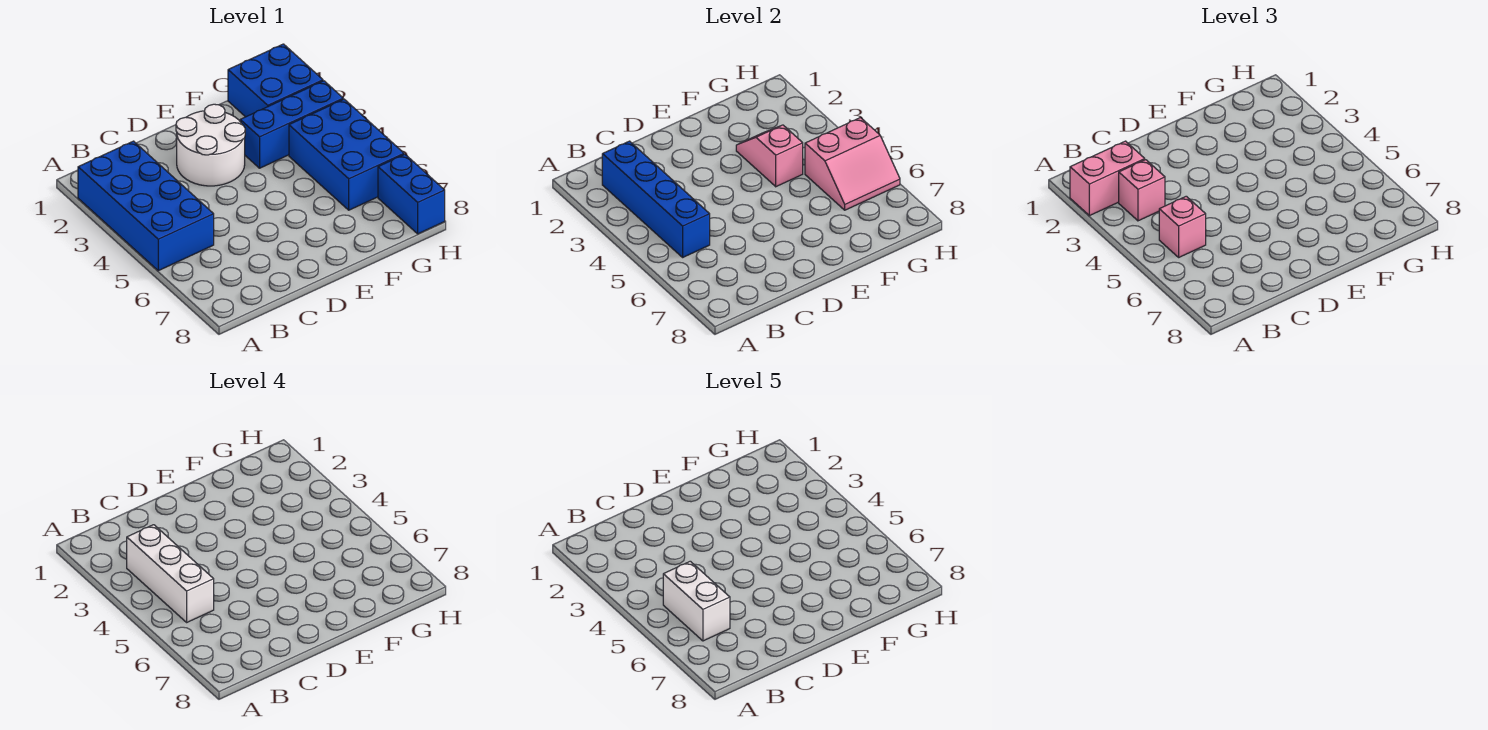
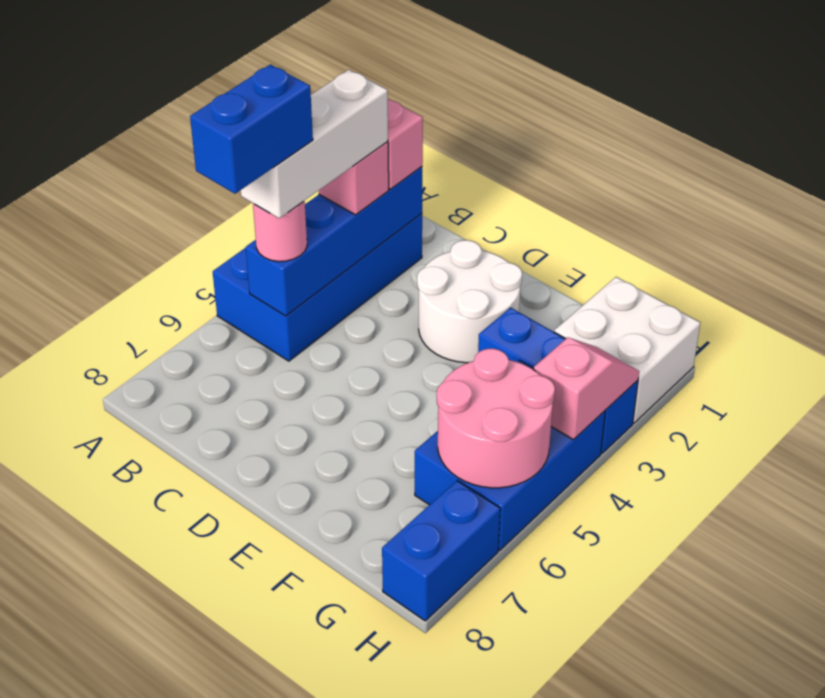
pink brick B5 level 3 -> pink round brick B5 level 3
white brick B5:B6 level 5 -> blue brick B5:B6 level 5
pink slope F3:F4 level 2 top 4 -> pink slope H3:H4 level 2 top 4
blue brick G1:H2 level 1 -> white brick G1:H2 level 1
pink slope G5:H6 level 2 top 5 -> pink round brick G5:H6 level 2

